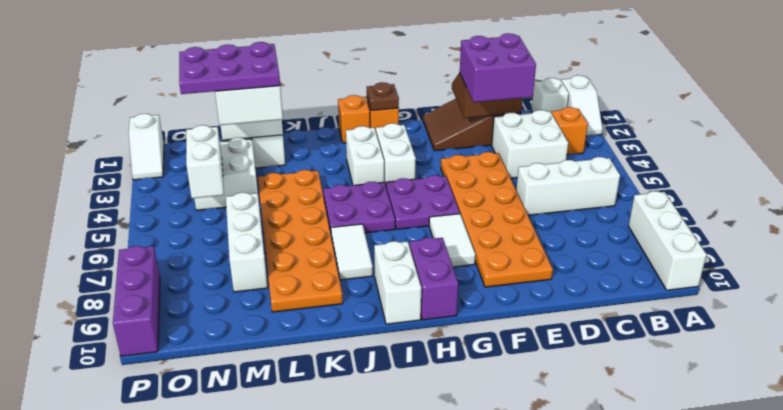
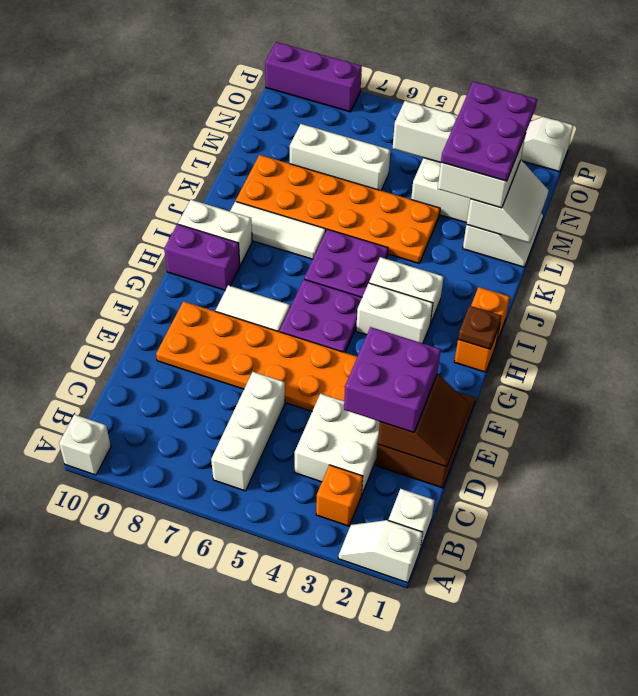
white brick A8:A10 level 1 -> white brick A10 level 1
white tile J7:J8 level 1 -> white tile J7:J9 level 1

